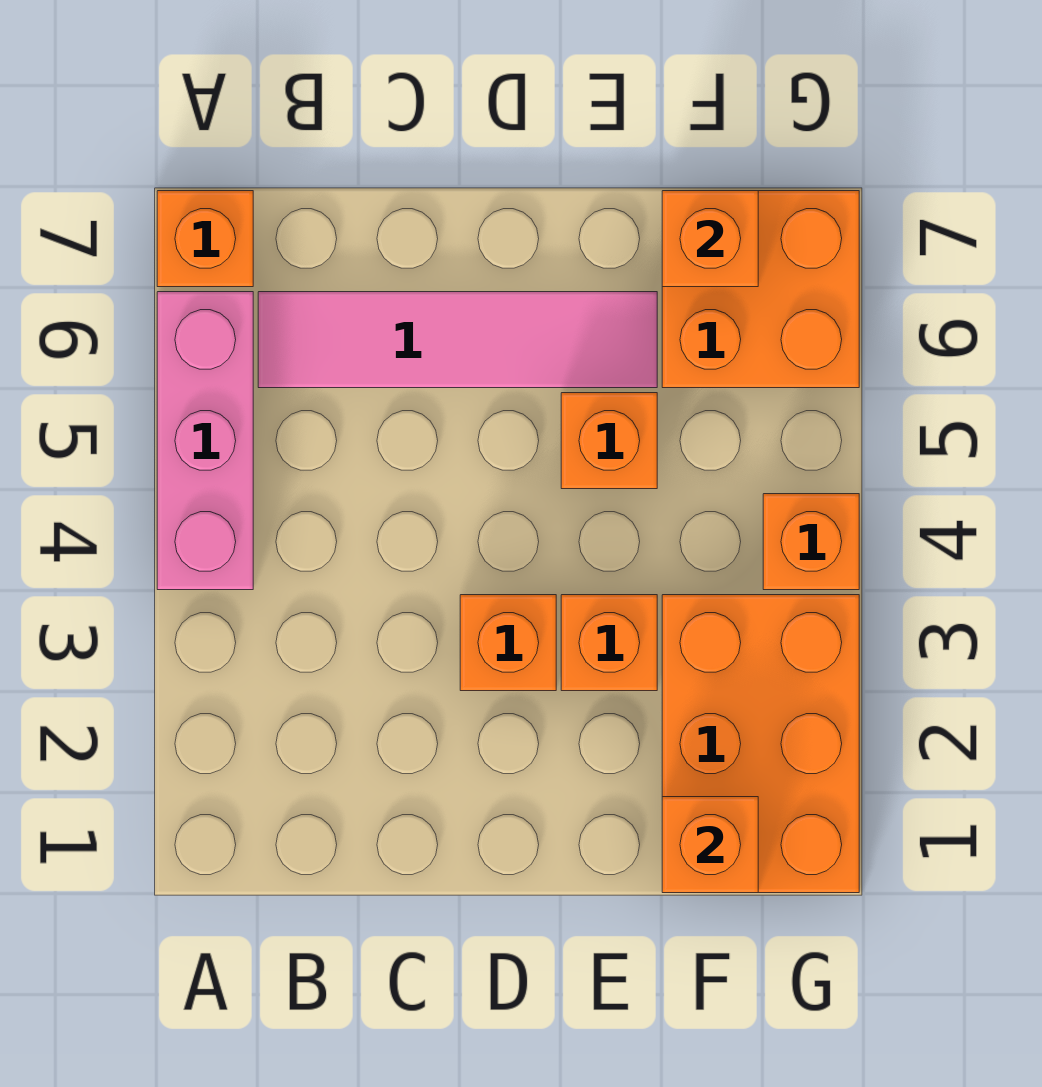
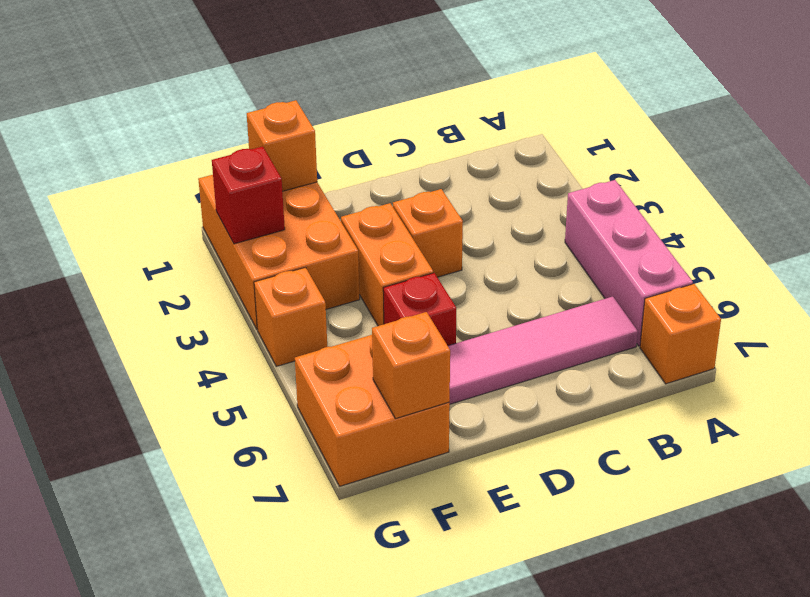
orange brick E3 level 1 -> orange brick E3:E4 level 1
orange brick E5 level 1 -> red brick E5 level 1
none -> red brick G2 level 2

